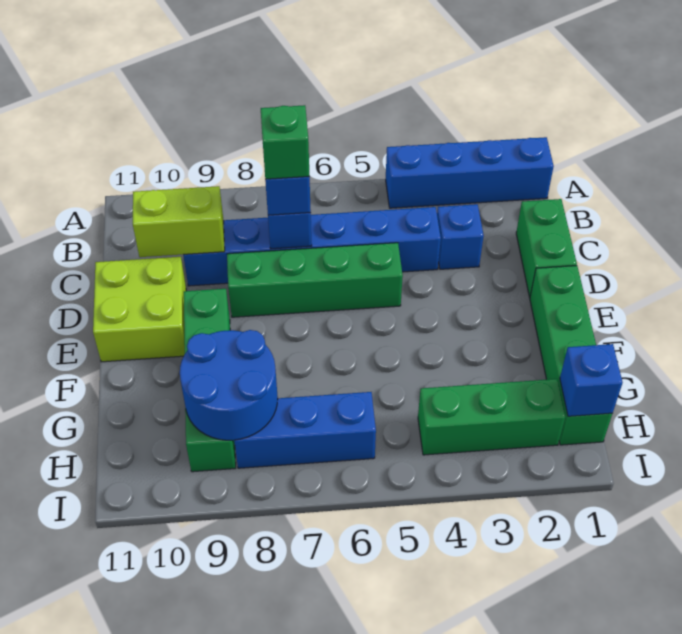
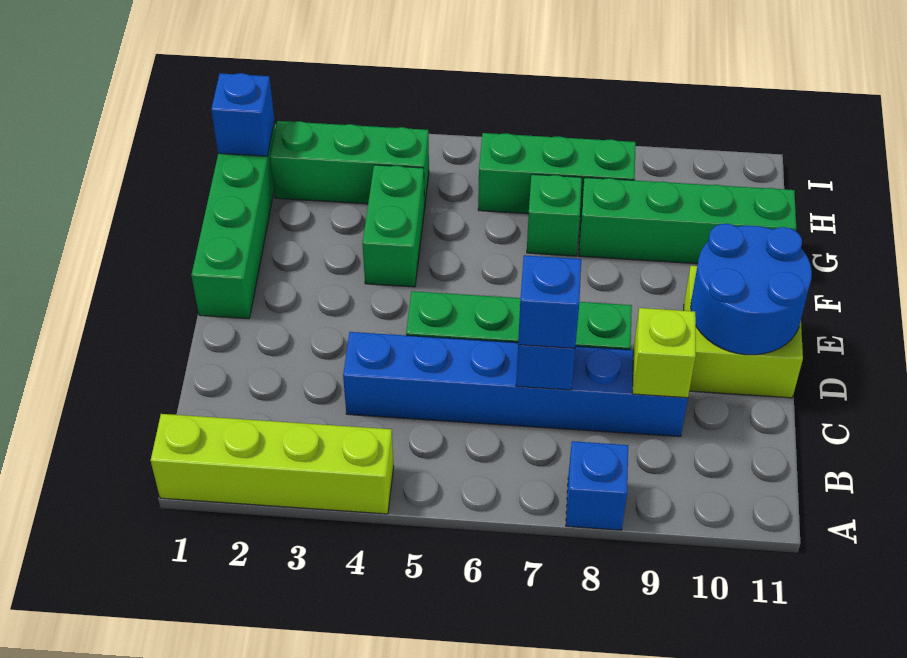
blue brick A1:A4 level 1 -> lime brick A1:A4 level 1
green brick C1:D1 level 1 -> green brick F4:G4 level 1
blue brick C3 level 1 -> blue brick A8 level 1
green brick C7 level 4 -> green brick G7 level 1
lime brick C9:C10 level 2 -> lime brick C9 level 2
green brick E9:H9 level 1 -> green brick G8:G11 level 1
blue round brick G8:H9 level 2 -> blue round brick D10:E11 level 2
blue brick H6:H8 level 1 -> green brick H6:H8 level 1

